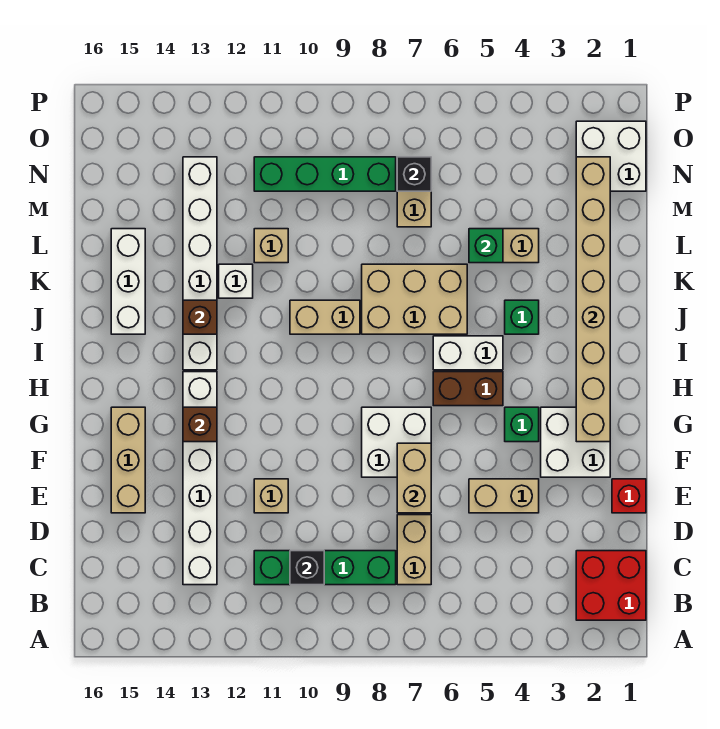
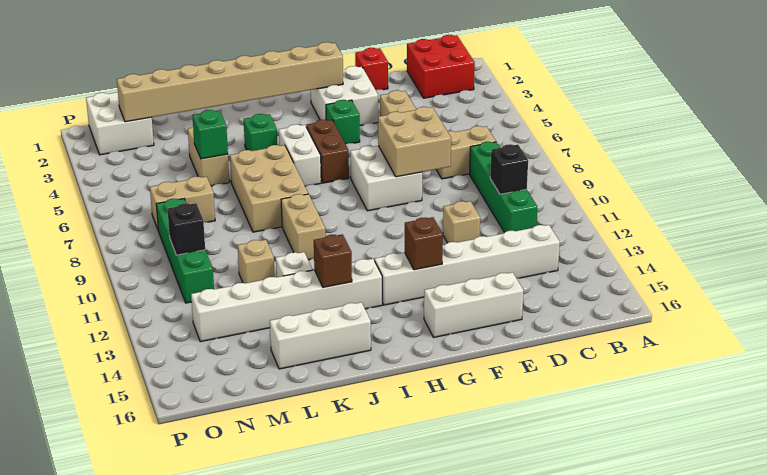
tan brick E7:F7 level 2 -> tan brick E7:F8 level 2
tan brick E15:G15 level 1 -> white brick E15:G15 level 1
black brick N7 level 2 -> black brick N10 level 2

